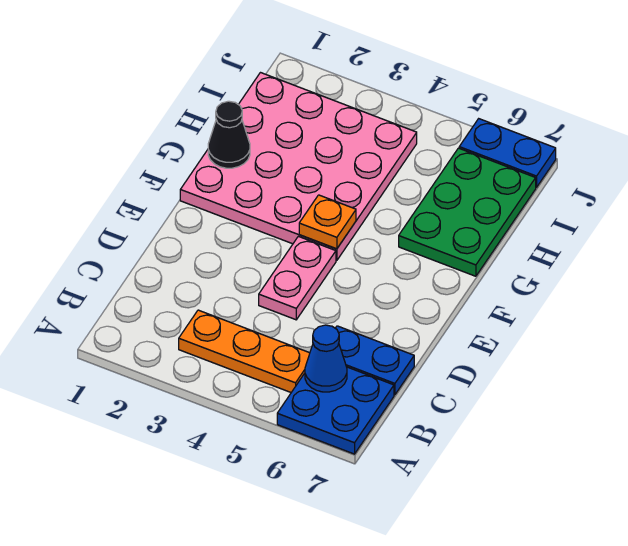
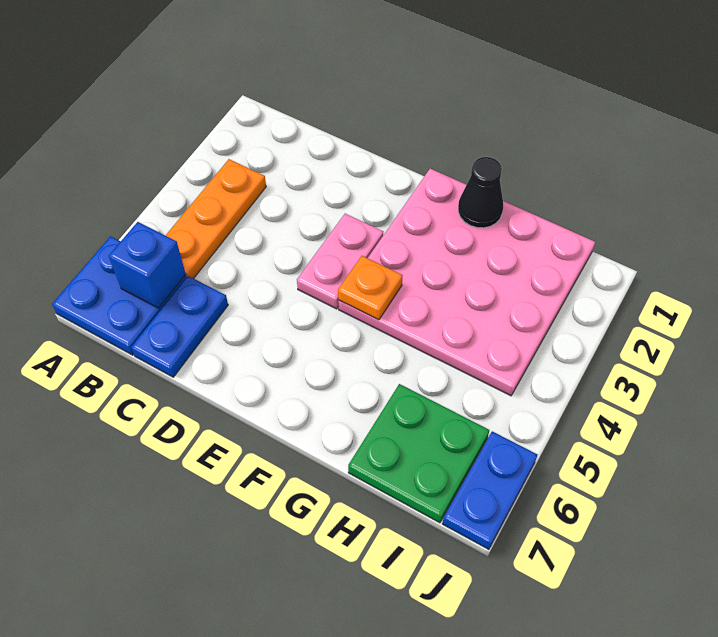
blue cone B6 level 2 -> blue brick B6 level 2
pink plate D4:E4 level 1 -> pink plate E3:E4 level 1
green plate G6:I7 level 1 -> green plate H6:I7 level 1

